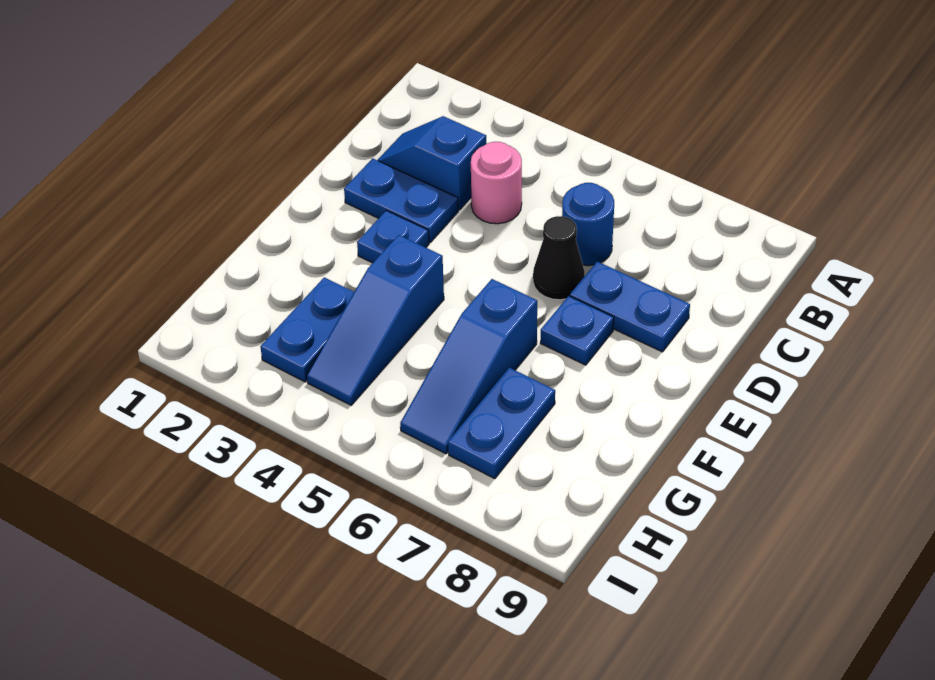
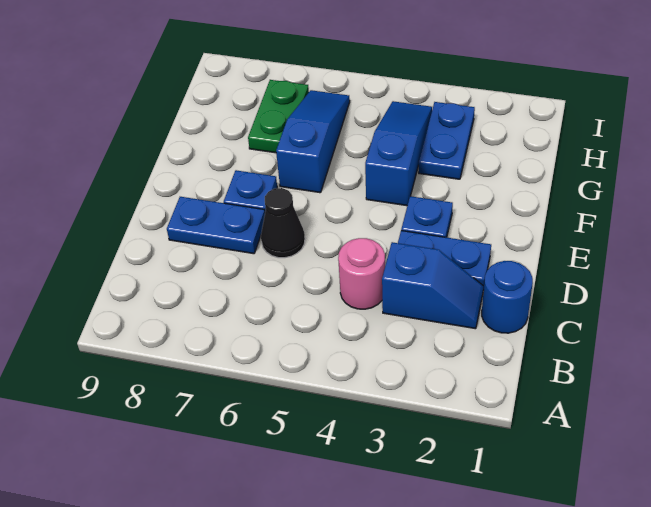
blue round brick C6 level 1 -> blue round brick C1 level 1
blue plate G7:H7 level 1 -> green plate G7:H7 level 1

